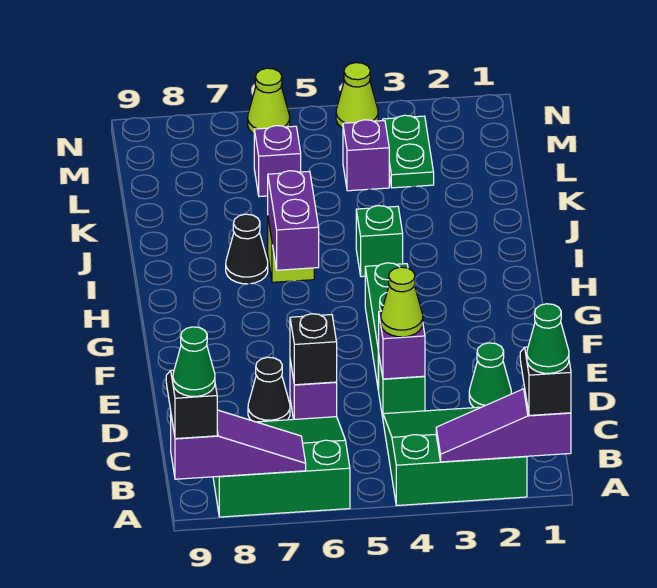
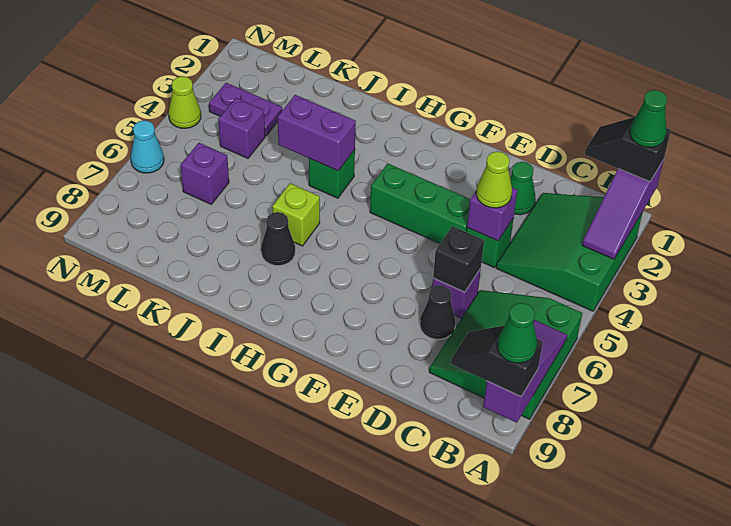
purple brick H6:I6 level 2 -> purple brick I4:J4 level 2
green plate L3:M3 level 1 -> purple plate L3:M3 level 1
lime cone N6 level 1 -> cyan cone N6 level 1

